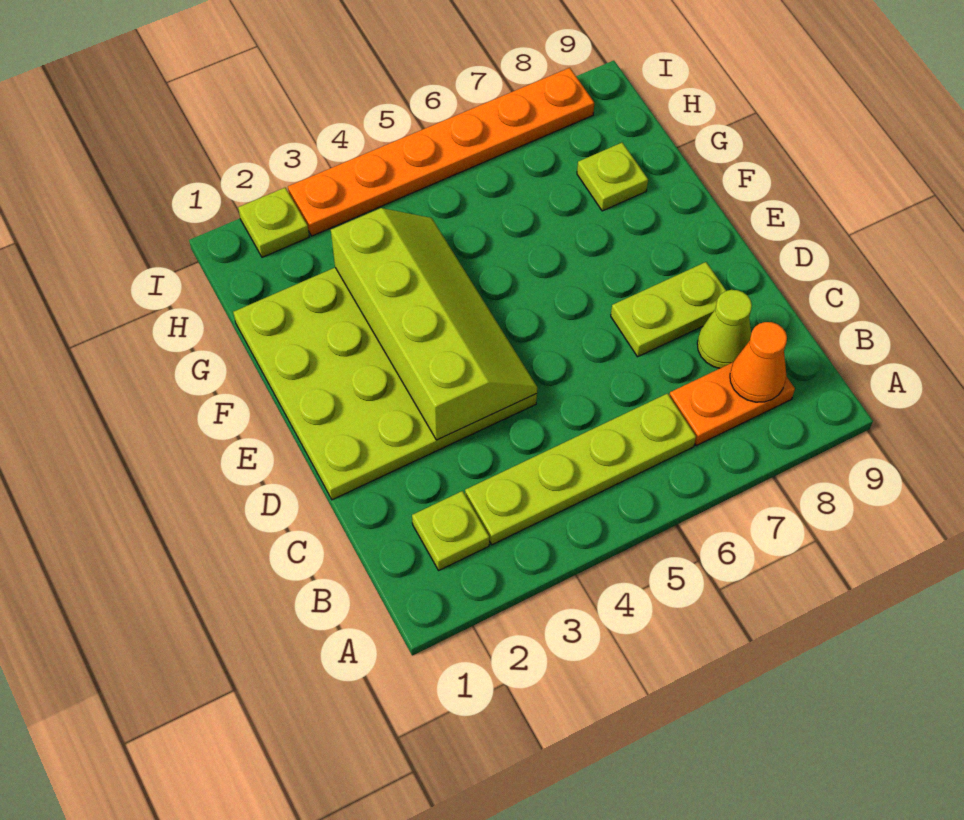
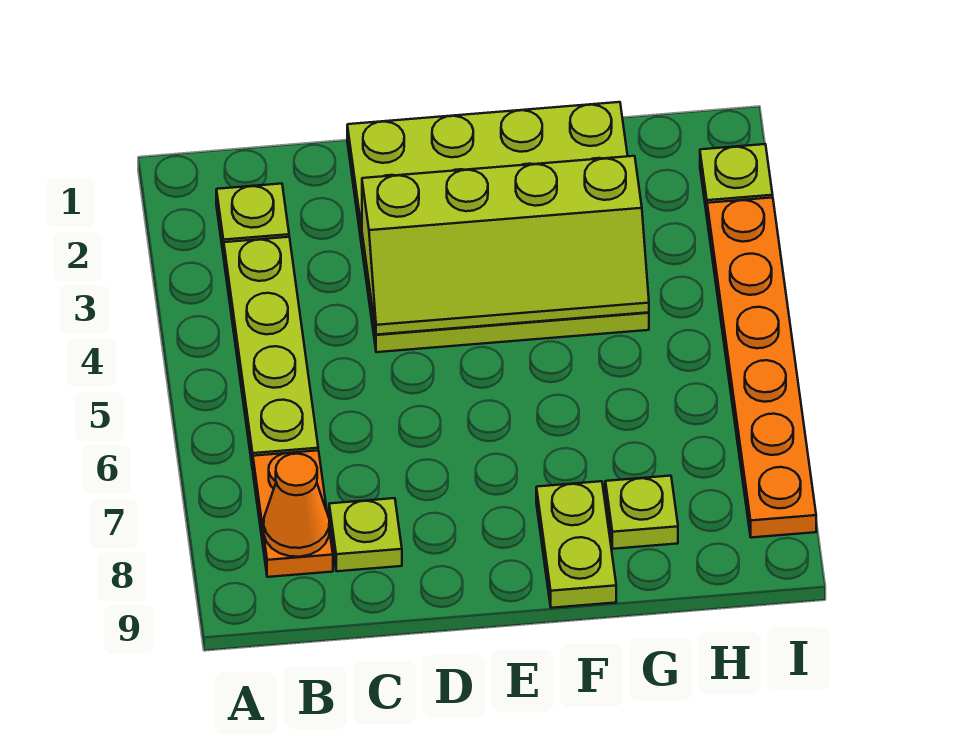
lime cone C8 level 1 -> lime plate C8 level 1
lime plate D7:D8 level 1 -> lime plate F8:F9 level 1

